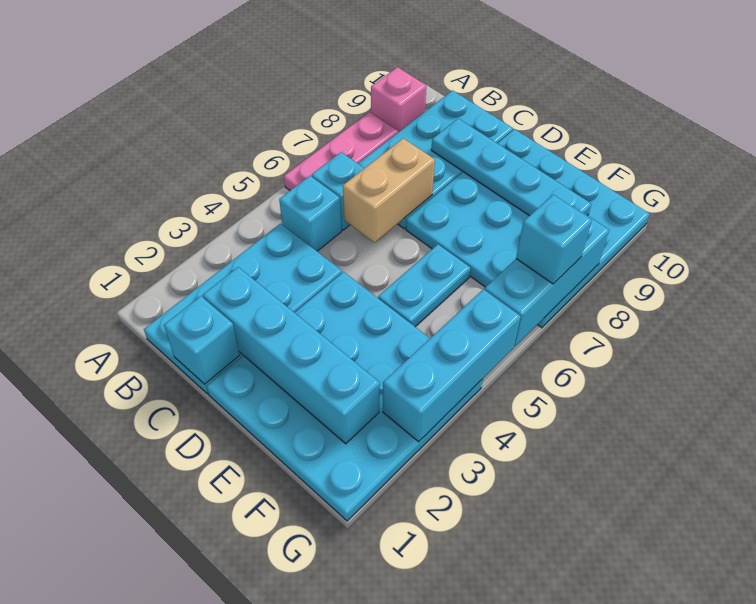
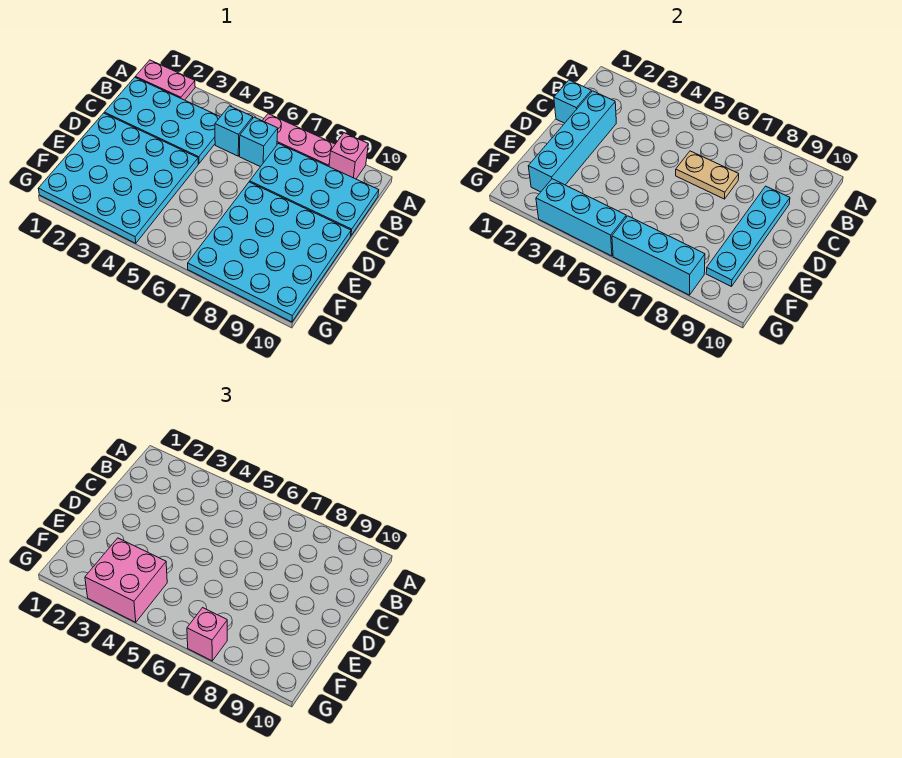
none -> pink plate A1:A2 level 1
tan brick C6:C7 level 2 -> tan plate C6:C7 level 2
cyan plate E5:E6 level 1 -> none
none -> pink brick F3:G4 level 3
cyan brick G7 level 3 -> pink brick G7 level 3

